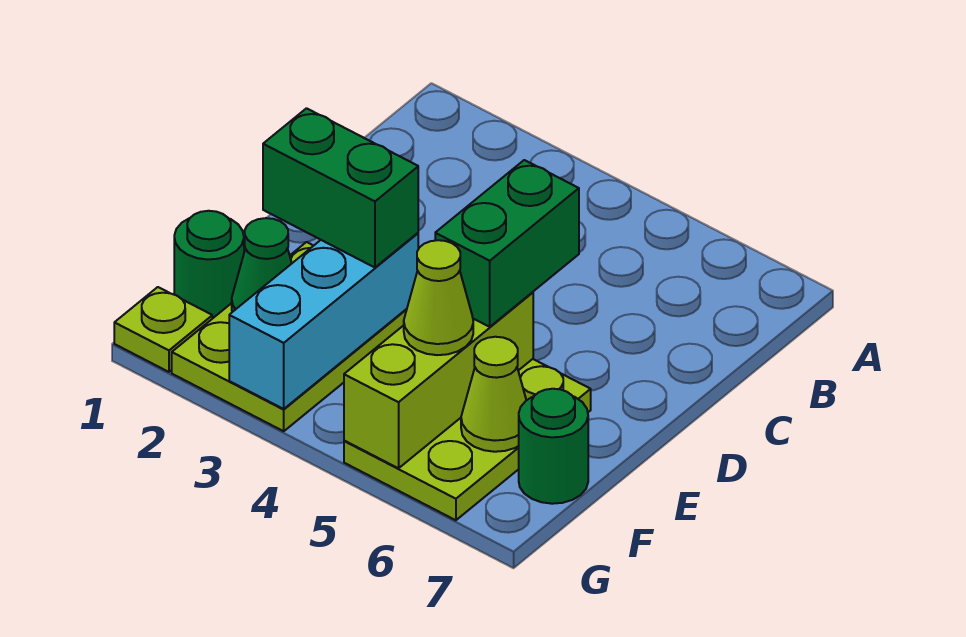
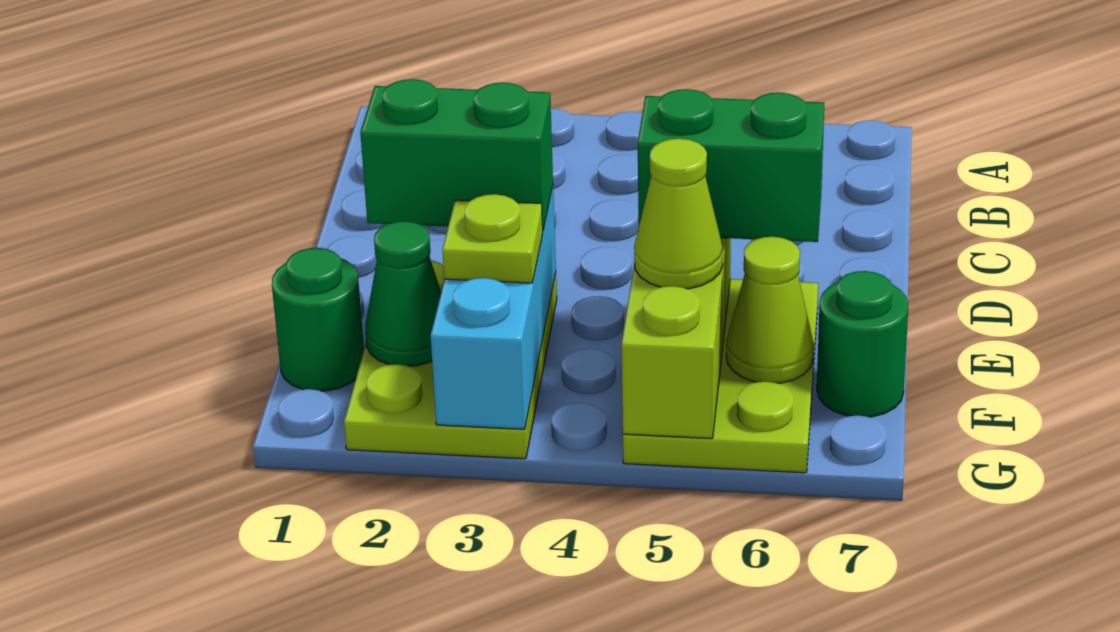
green brick D5:E5 level 3 -> green brick E5:E6 level 3
lime plate G1 level 1 -> lime plate F3 level 3

